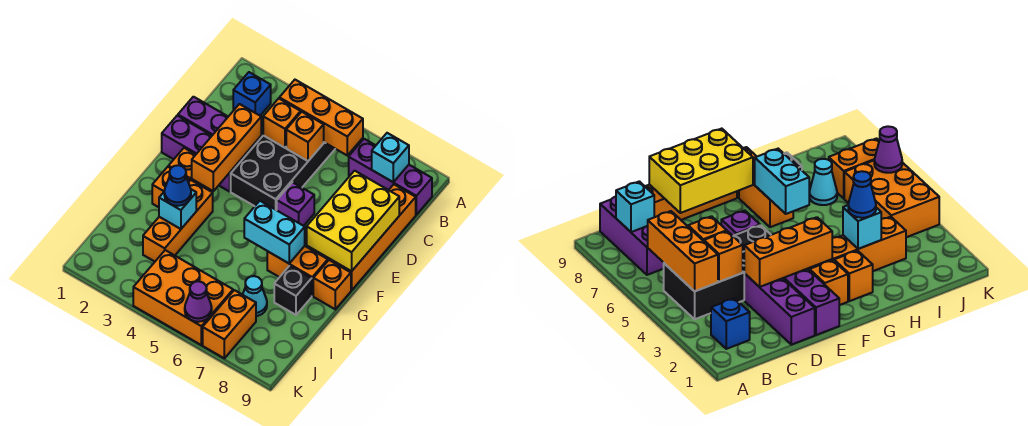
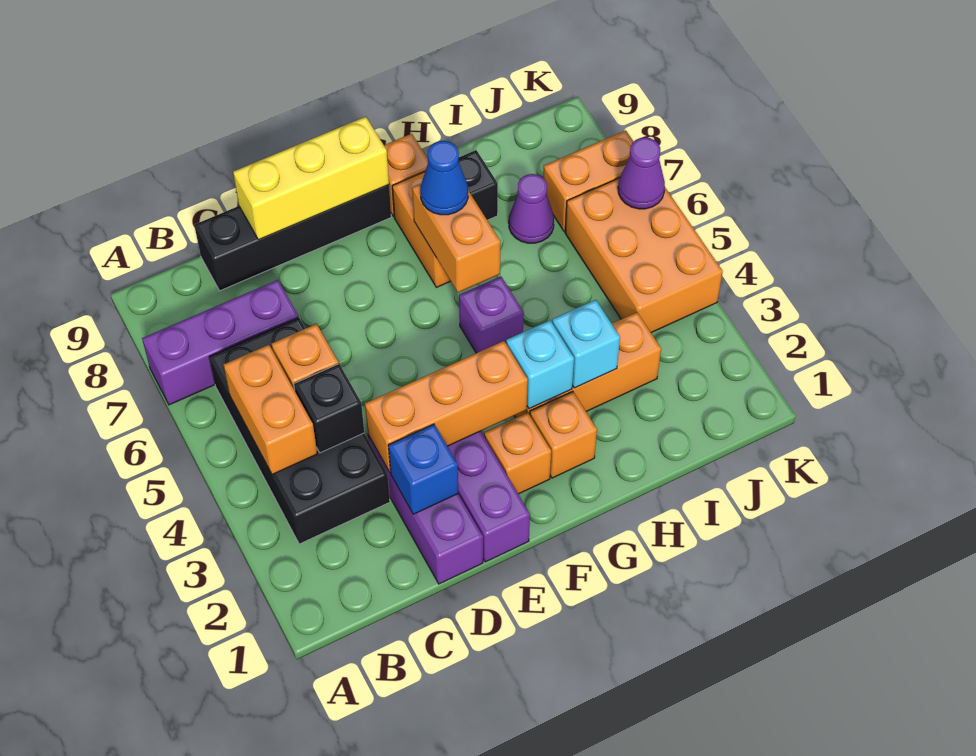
blue brick B2 level 1 -> blue brick D2 level 2
black brick B4:E5 level 1 -> black brick B3:C6 level 1
orange brick B4:B6 level 2 -> orange brick B4:B5 level 2
purple brick B7:B9 level 1 -> purple brick A7:C7 level 1
cyan brick B8 level 2 -> cyan brick G3 level 2
orange brick C4 level 2 -> black brick C4 level 2
orange brick C9:F9 level 1 -> black brick C9:F9 level 1
yellow brick D8:F9 level 2 -> yellow brick D9:F9 level 2
purple brick E6 level 1 -> purple brick G5 level 1
cyan brick G6:G7 level 2 -> orange brick G6:G7 level 2
blue cone H3 level 3 -> blue cone G7 level 3
cyan cone I7 level 1 -> purple cone I7 level 1

